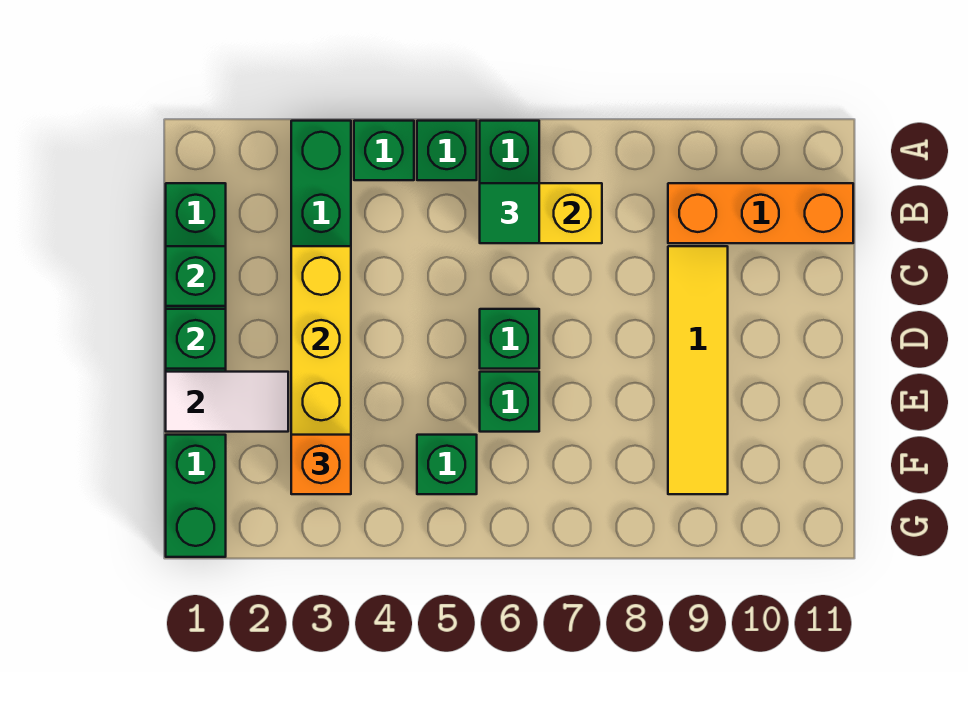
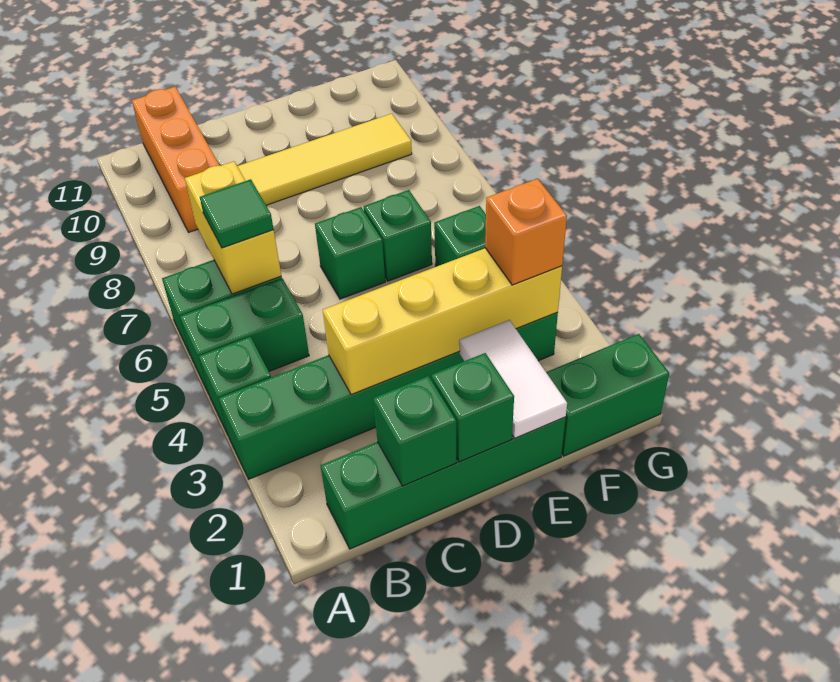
green brick A5 level 1 -> green brick A5:B5 level 1

